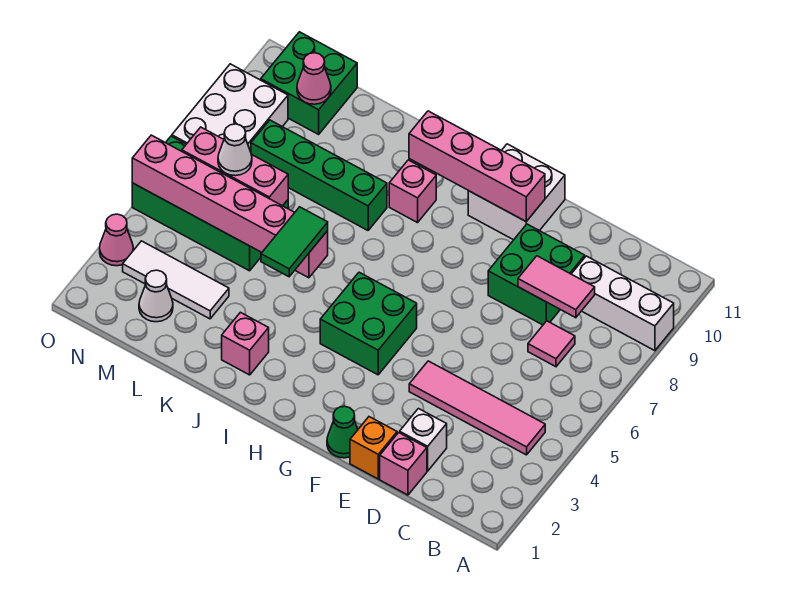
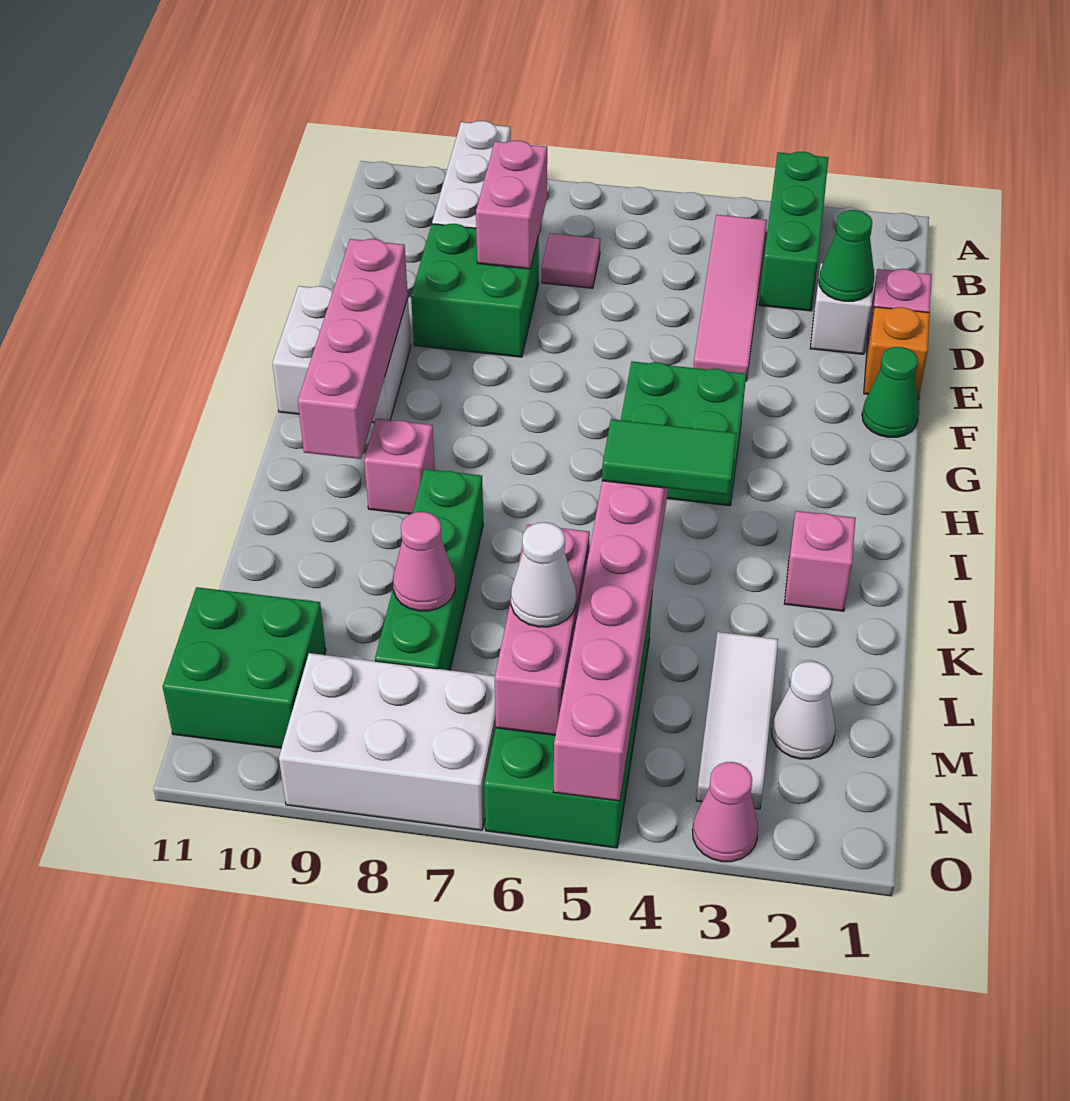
none -> green brick A3:C3 level 1
pink tile C8:D8 level 2 -> pink brick C8:D8 level 2
none -> green cone D2 level 2
pink cone M10 level 2 -> pink cone L8 level 2

